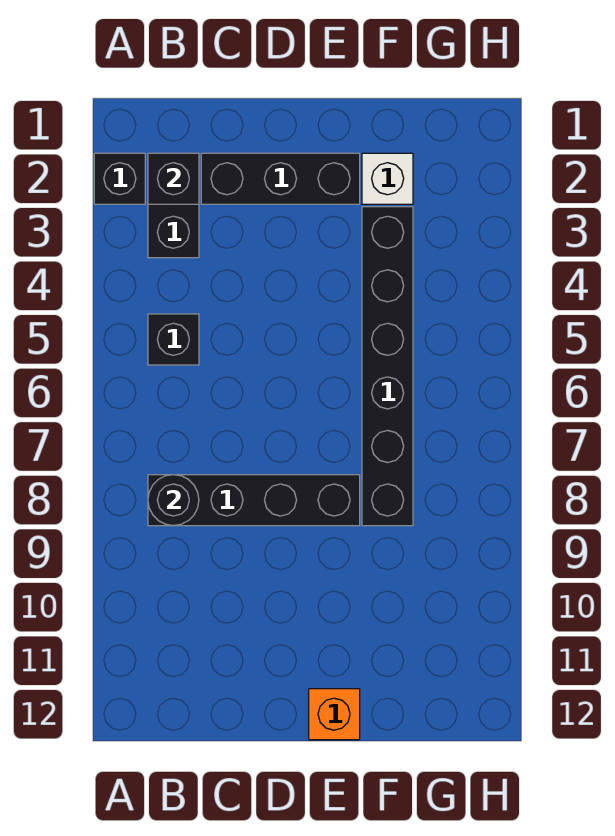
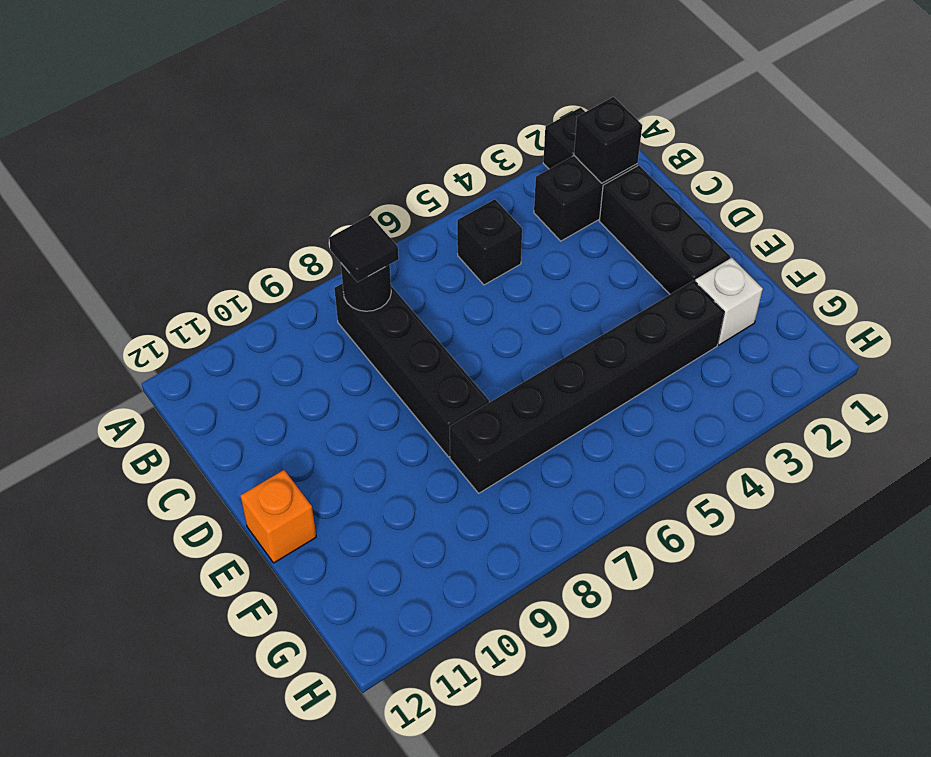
none -> black tile B8 level 3

